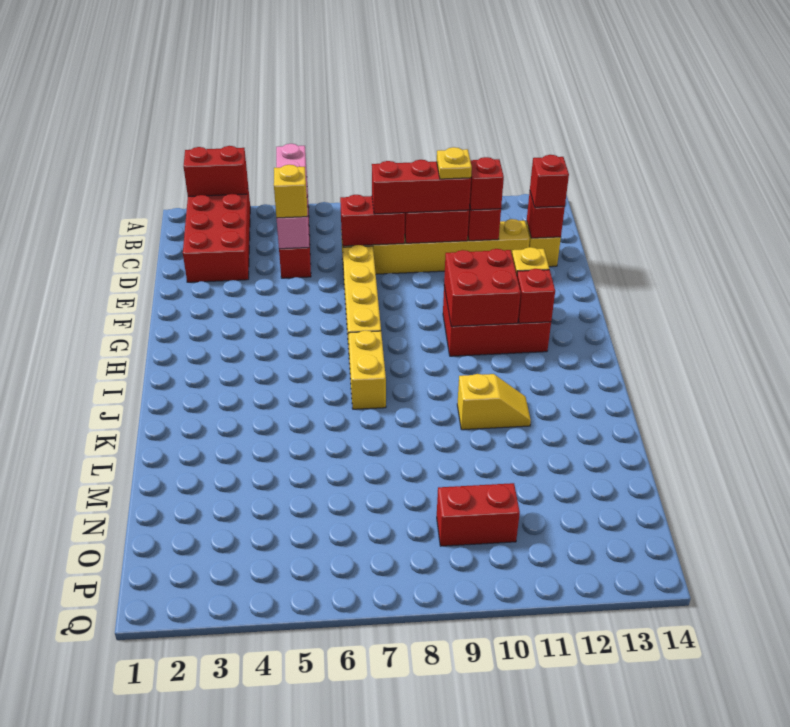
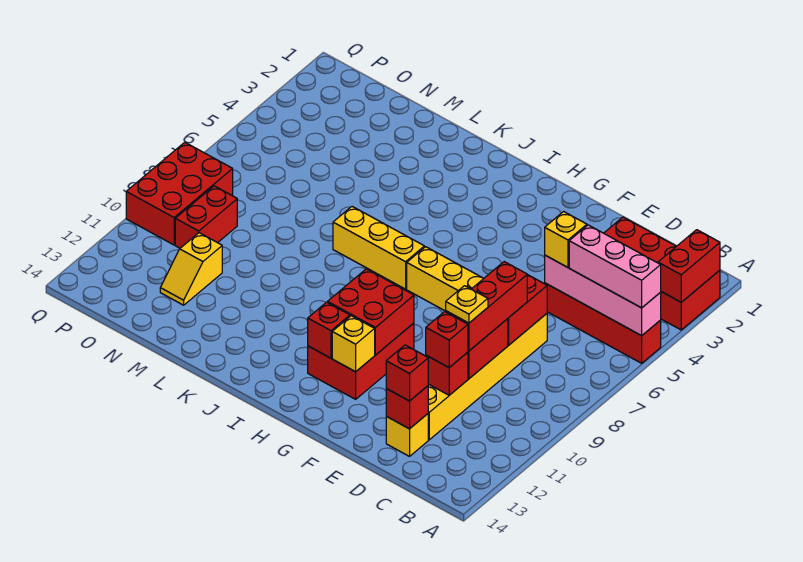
none -> pink brick A5:C5 level 3
yellow brick I7:J7 level 1 -> yellow brick I7:K7 level 1
yellow slope K10:K11 level 1 top 10 -> yellow slope N11:N12 level 1 top 11
none -> red brick P8:Q10 level 1

